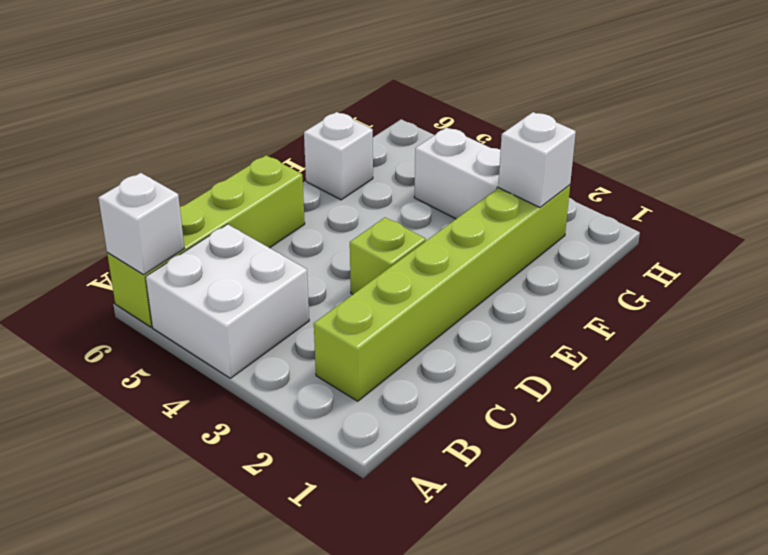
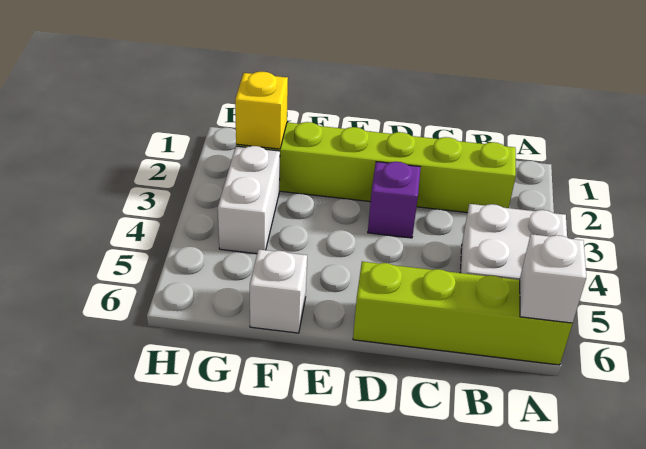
lime brick D3 level 1 -> purple brick D3 level 1
white brick G2 level 2 -> yellow brick G2 level 2

